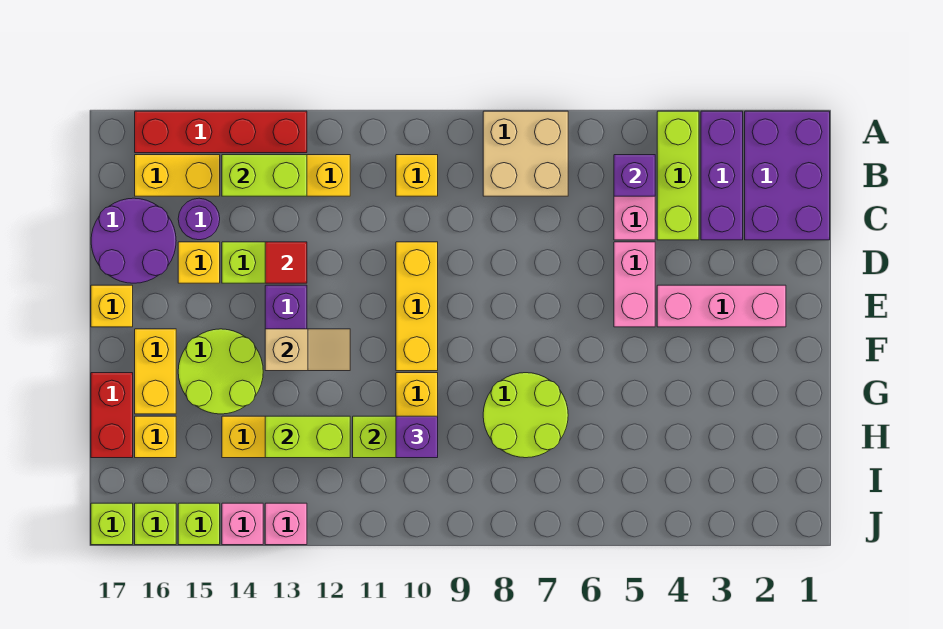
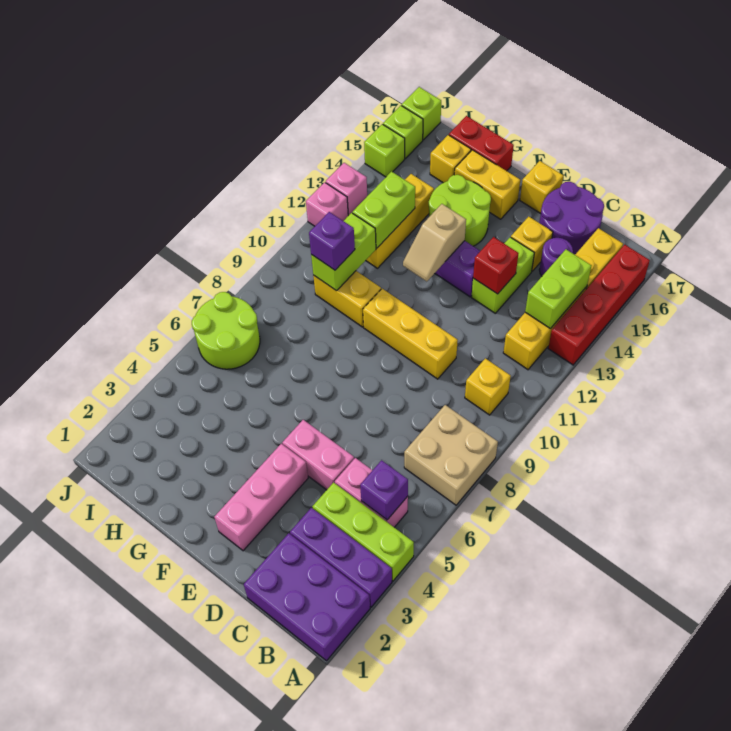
red tile D13 level 2 -> red brick D13 level 2
lime round brick G7:H8 level 1 -> lime round brick I6:J7 level 1
pink brick J14 level 1 -> pink brick J12 level 1

